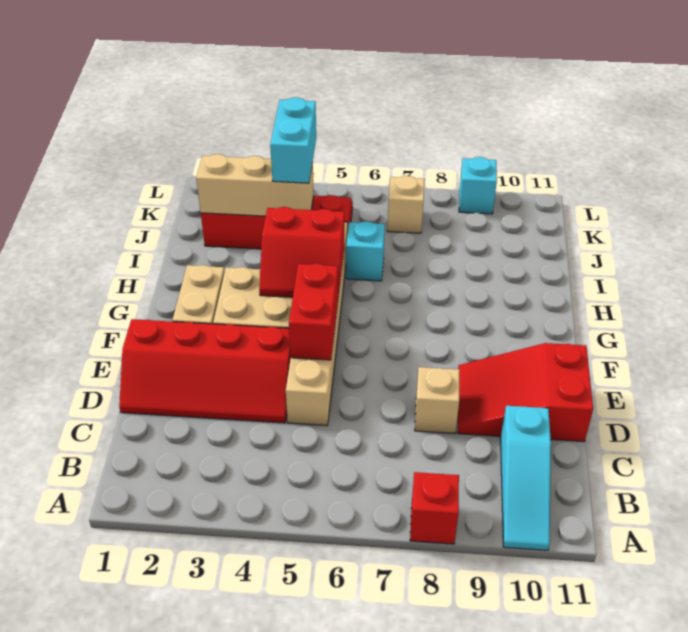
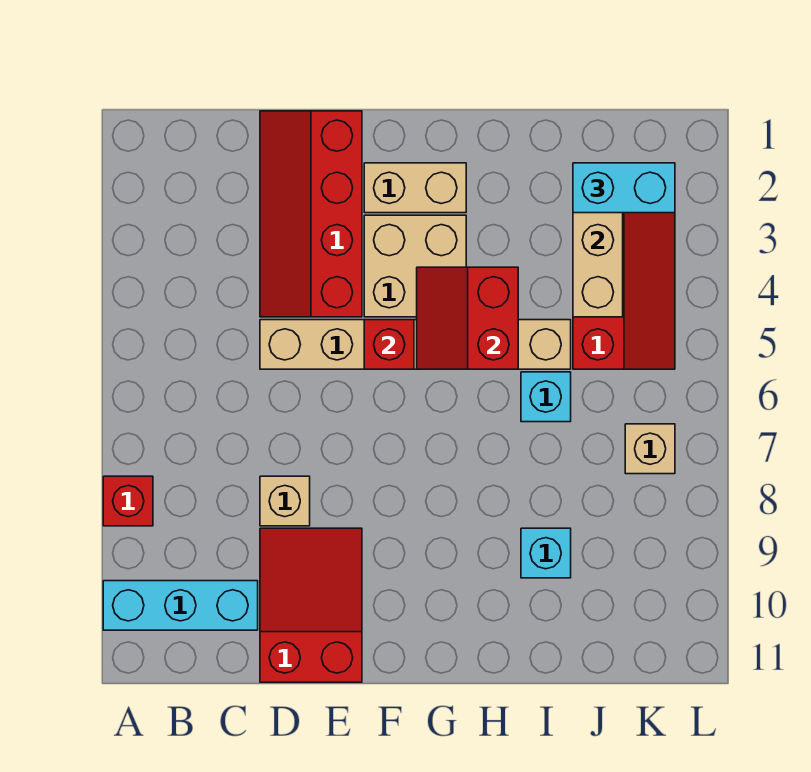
cyan slope A10:C10 level 1 top C -> cyan brick A10:C10 level 1
red brick E5:F5 level 2 -> red brick F5 level 2
cyan brick J4:K4 level 3 -> cyan brick J2:K2 level 3
cyan brick L9 level 1 -> cyan brick I9 level 1

